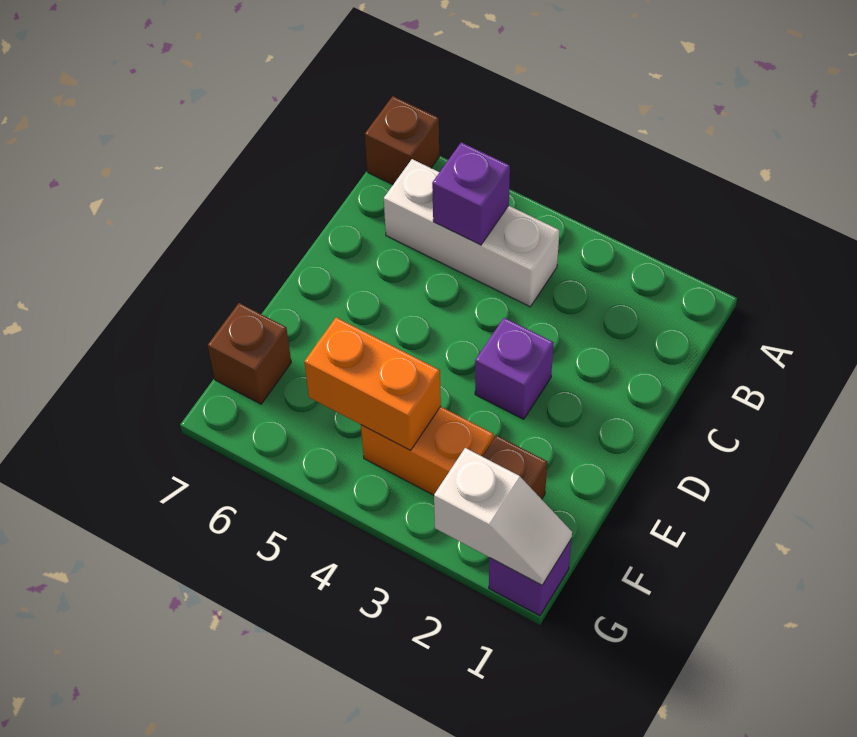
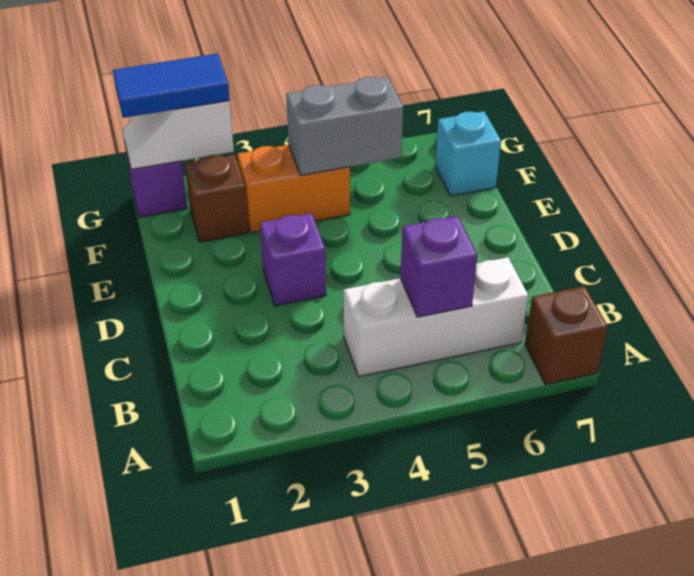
orange brick F4:F5 level 2 -> grey brick F4:F5 level 2
brown brick F7 level 1 -> cyan brick F7 level 1
none -> blue tile G1:G2 level 3

